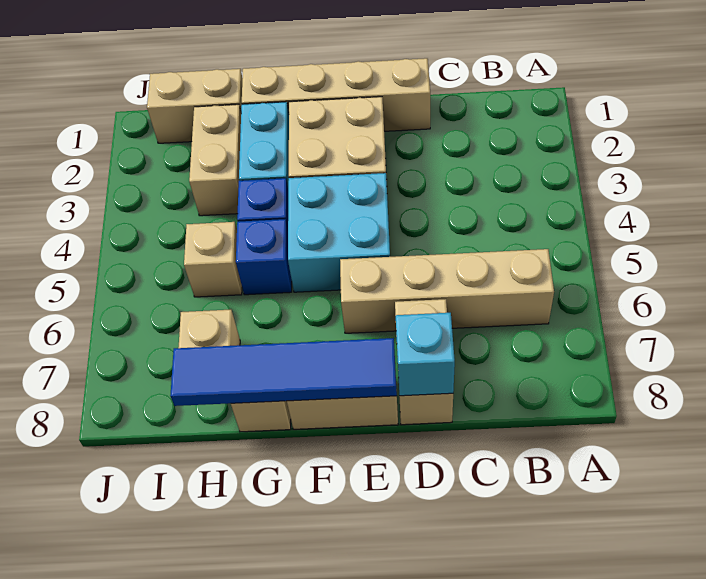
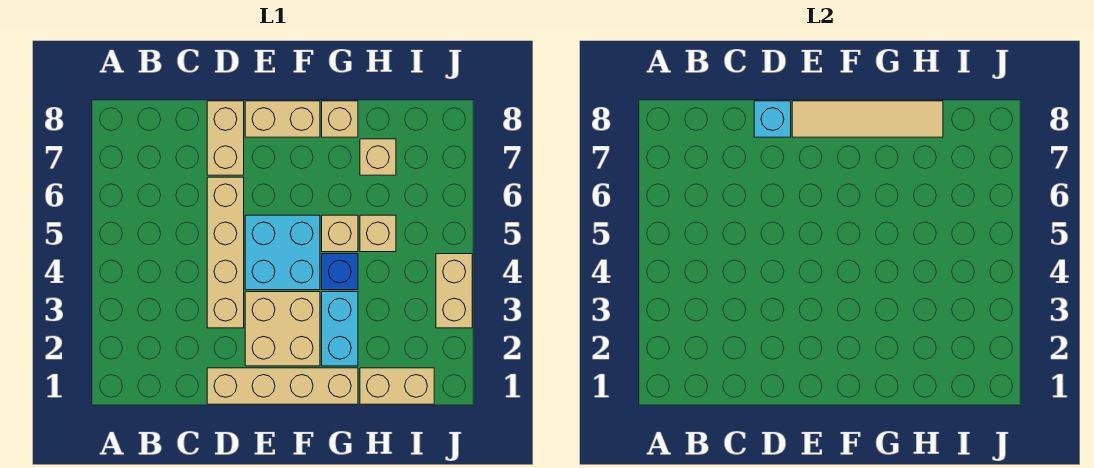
tan brick B6:E6 level 1 -> tan brick D3:D6 level 1
blue tile E8:H8 level 2 -> tan tile E8:H8 level 2
blue brick G5 level 1 -> tan brick G5 level 1
tan brick H2:H3 level 1 -> tan brick J3:J4 level 1

